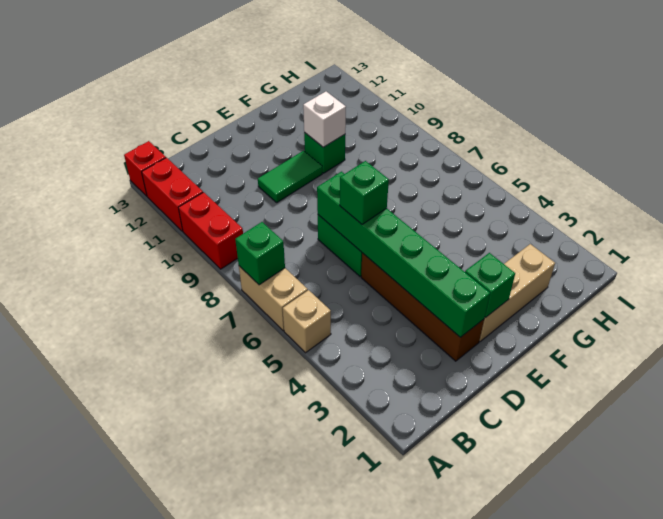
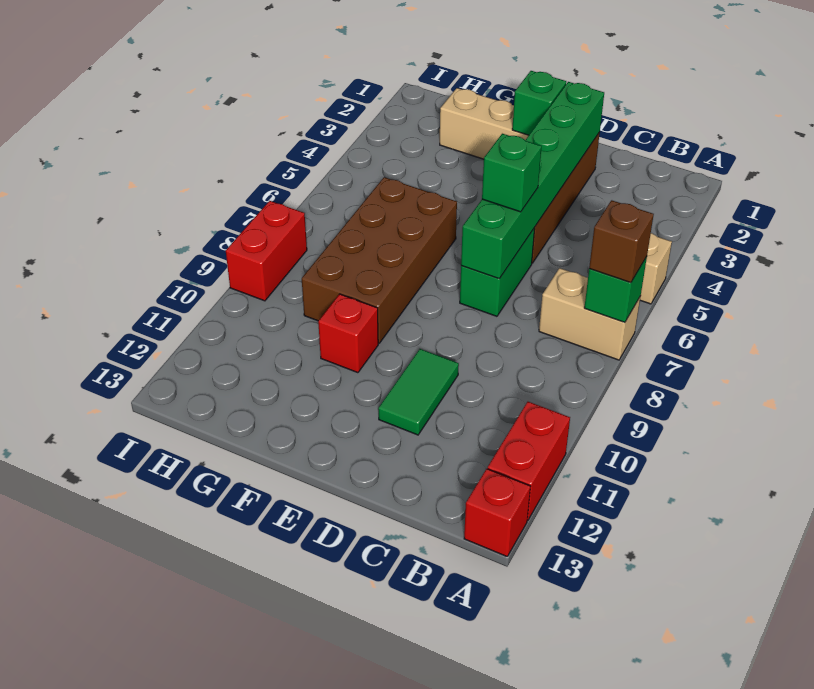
tan brick A6:A7 level 1 -> tan brick A7:B7 level 1
none -> brown brick A7 level 3
red brick A9:A10 level 1 -> red brick I8:I9 level 1
green tile D10:E10 level 1 -> green tile D10:D11 level 1
none -> brown brick F6:G9 level 1
green brick F10 level 1 -> red brick F10 level 1
white brick F10 level 2 -> none

